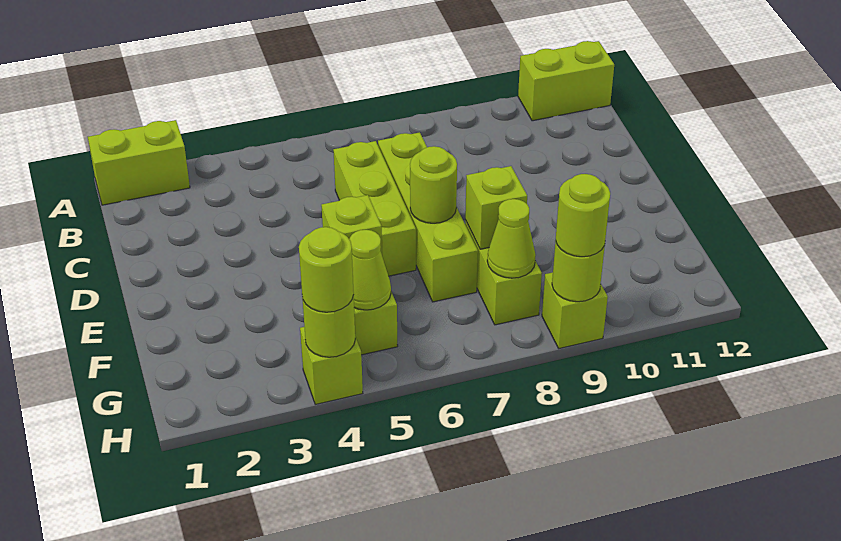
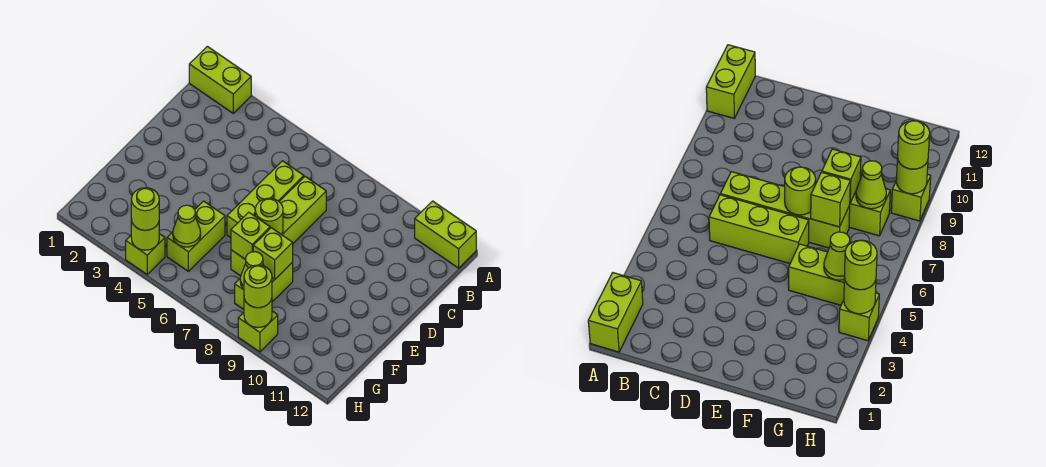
lime brick F5 level 2 -> lime brick F7 level 2

